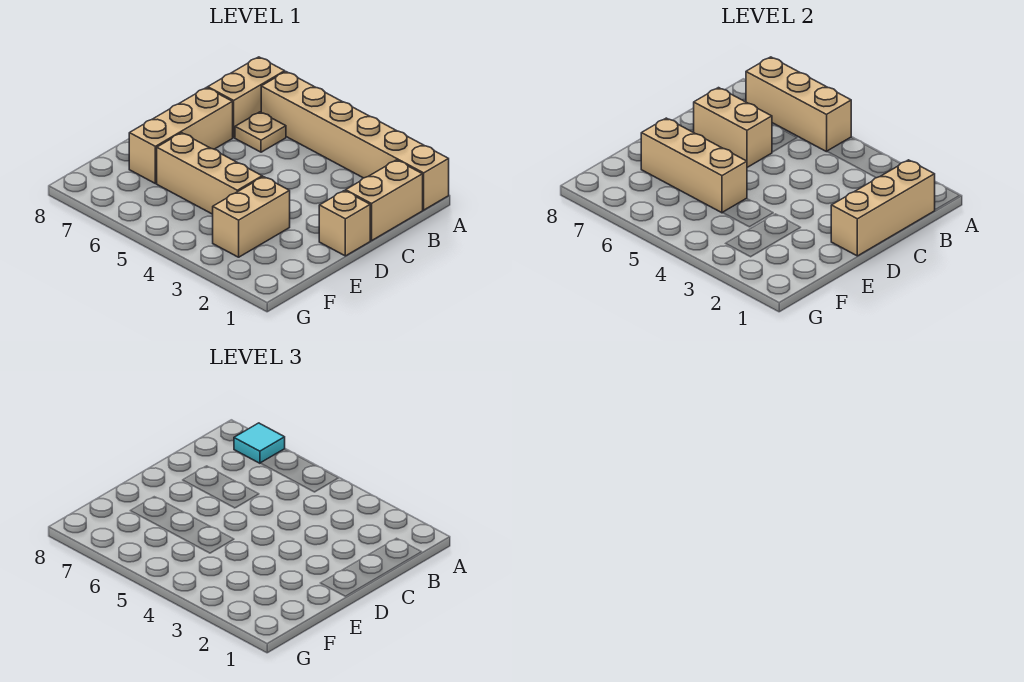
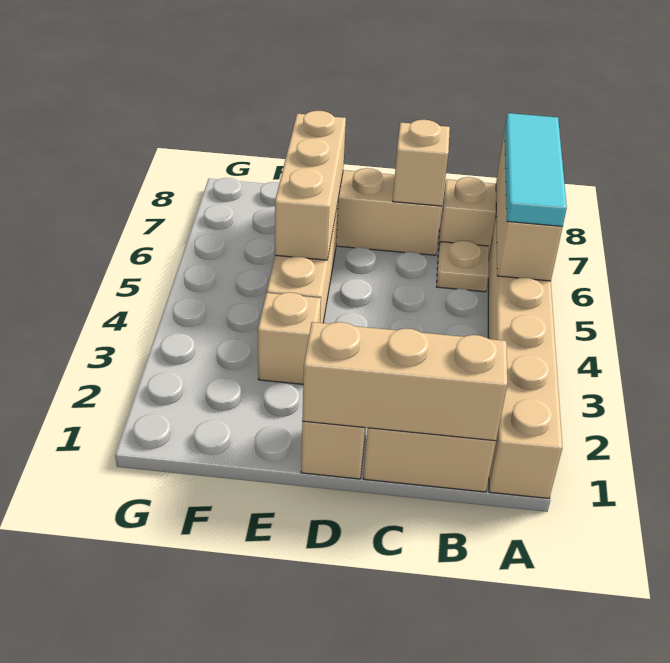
cyan tile A7 level 3 -> cyan tile A5:A7 level 3
tan brick C6:C7 level 2 -> tan brick C7 level 2
tan brick E3:F3 level 1 -> tan brick E3 level 1

